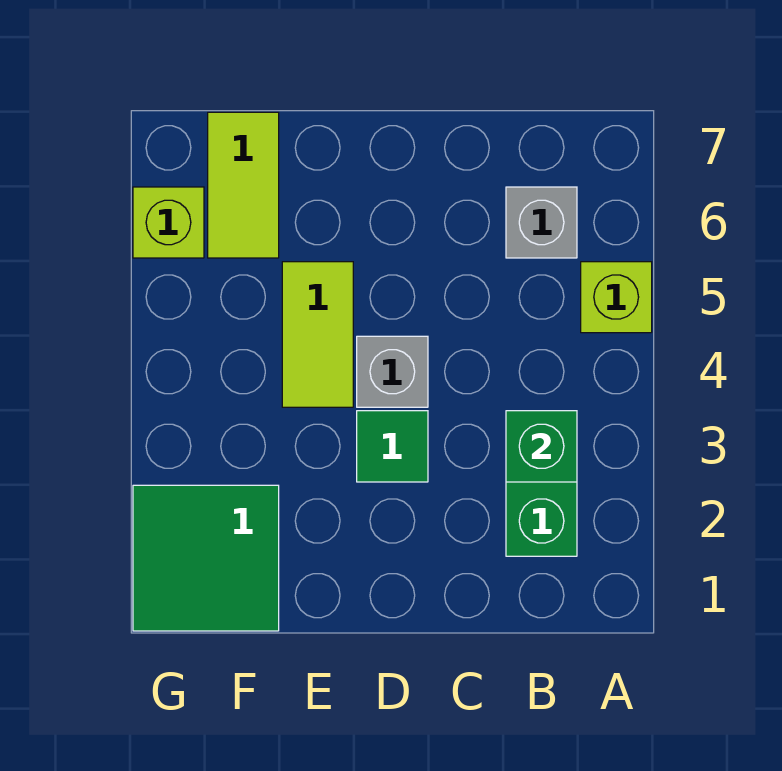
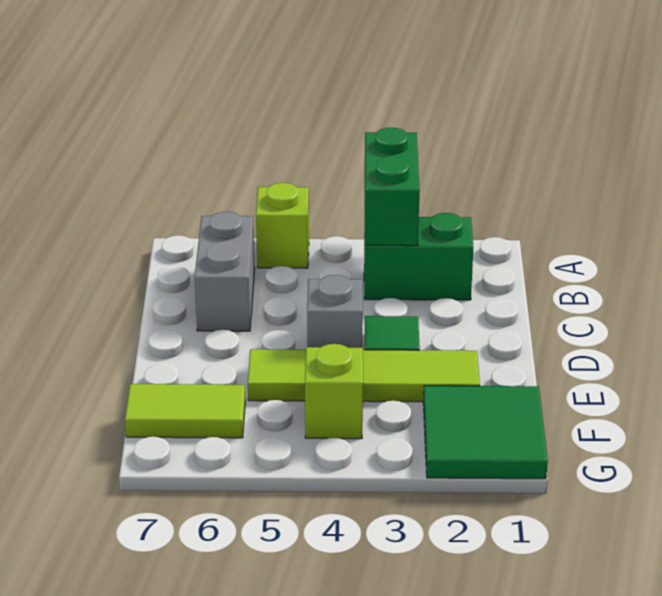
green brick B3 level 2 -> green brick A3:B3 level 2
grey brick B6 level 1 -> grey brick B6:C6 level 1
lime tile E4:E5 level 1 -> lime tile E2:E5 level 1
lime brick G6 level 1 -> lime brick F4 level 1

